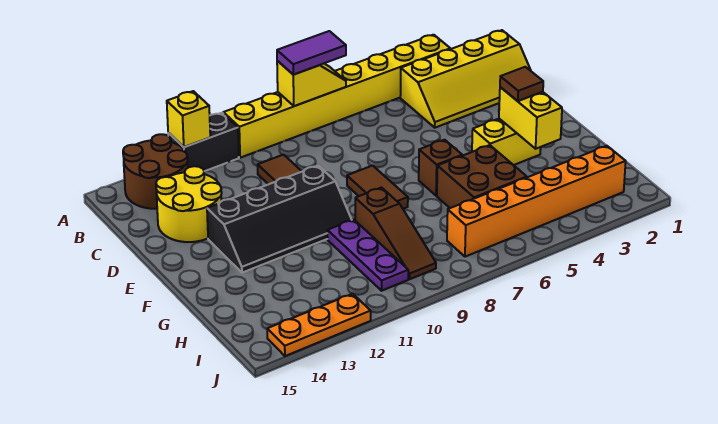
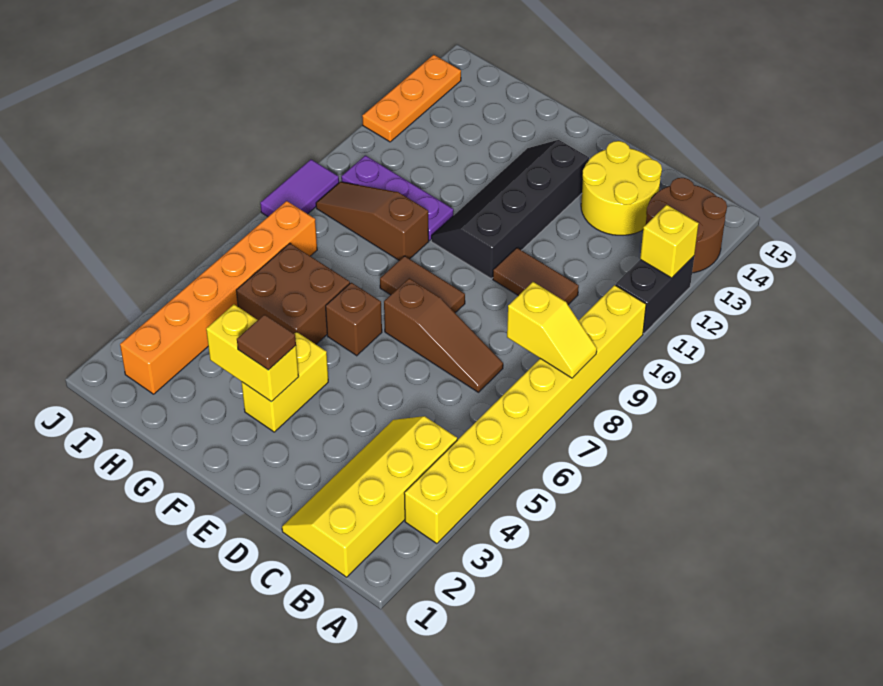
yellow slope A7:A8 level 2 top 8 -> yellow slope A8:B8 level 2 top B
purple tile A7:A8 level 3 -> purple tile J8:J9 level 1
none -> brown slope C7:E7 level 1 top E

